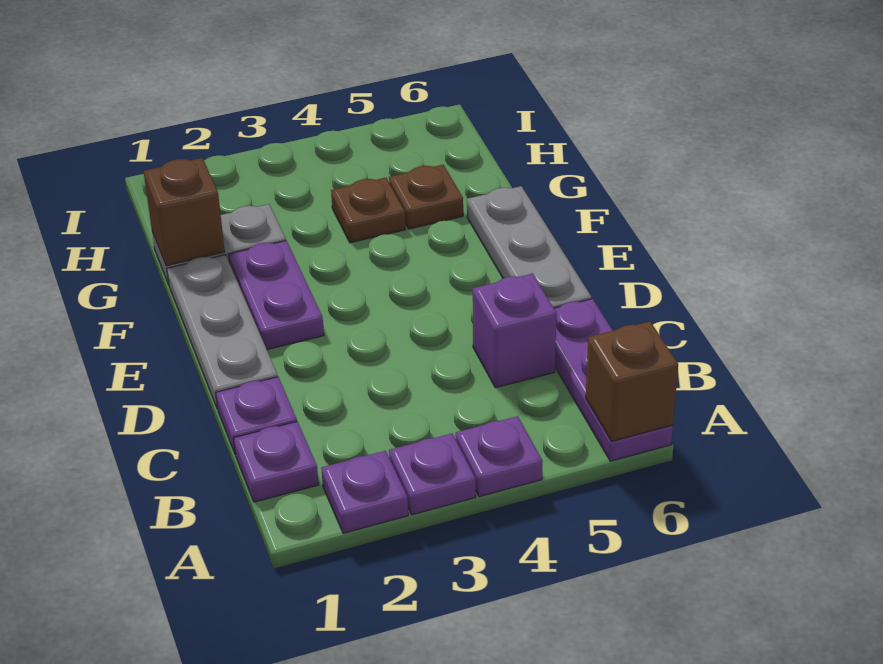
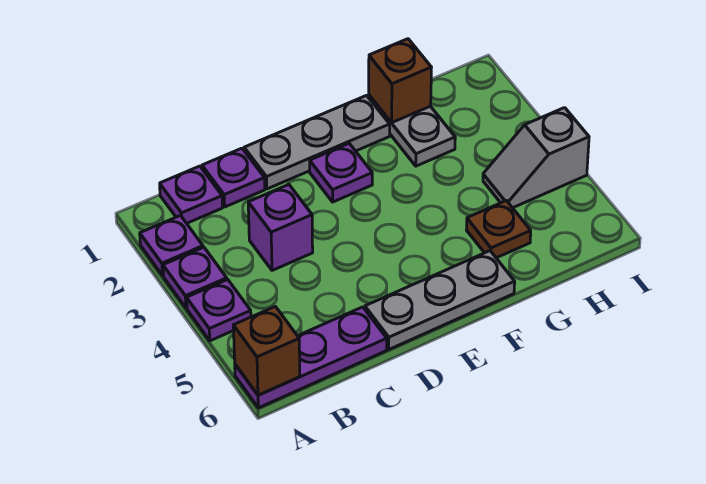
purple brick C5 level 1 -> purple brick C3 level 1
purple plate E2:F2 level 1 -> purple plate E2 level 1
brown plate G4 level 1 -> none
none -> grey slope H4:I4 level 1 top I

